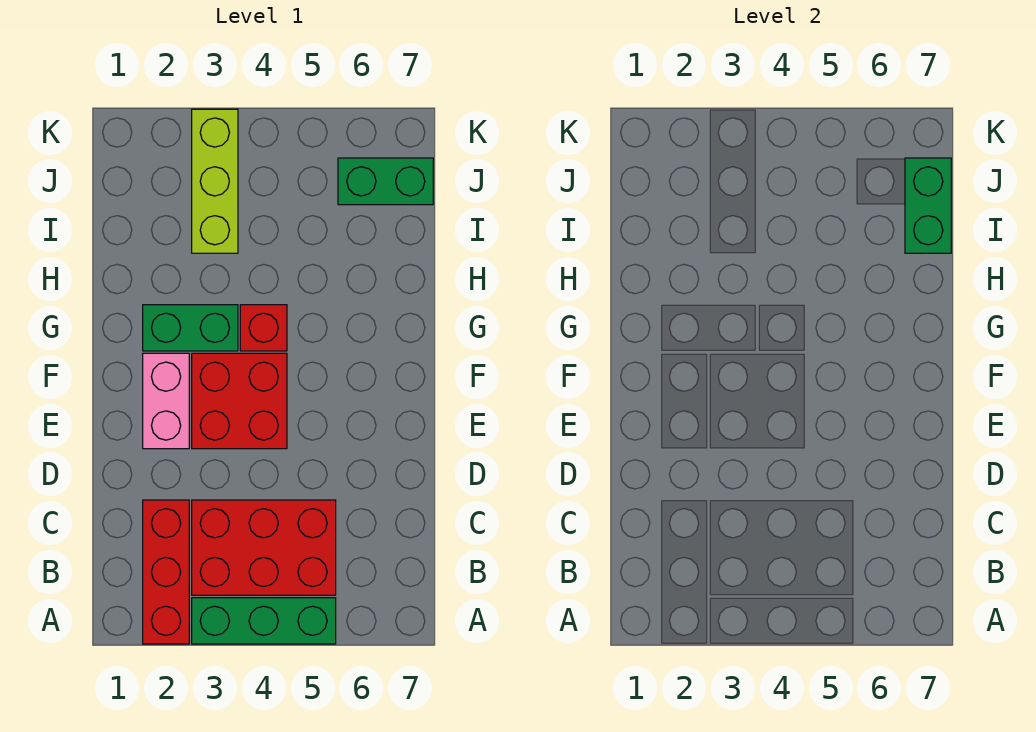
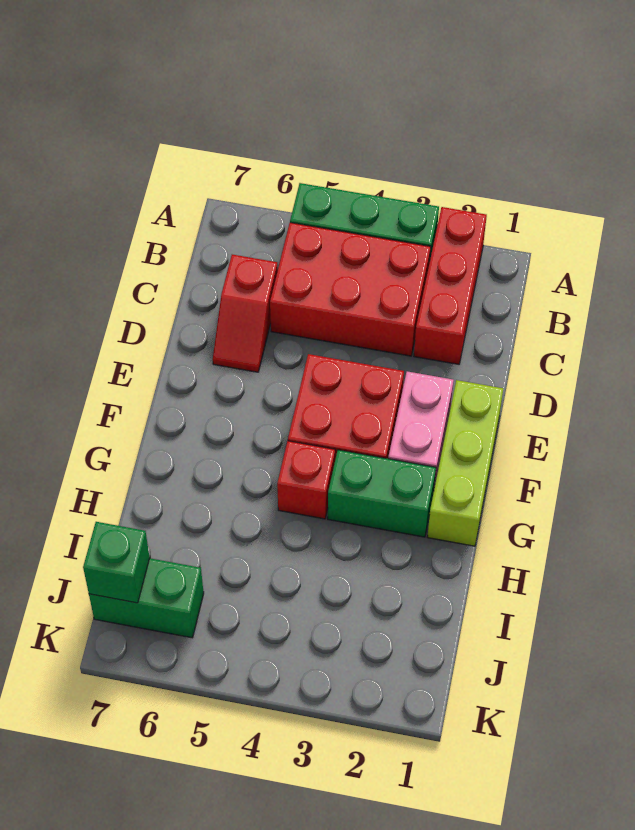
none -> red slope C6:D6 level 1 top C
lime brick I3:K3 level 1 -> lime brick E1:G1 level 1
green brick I7:J7 level 2 -> green brick J7 level 2

